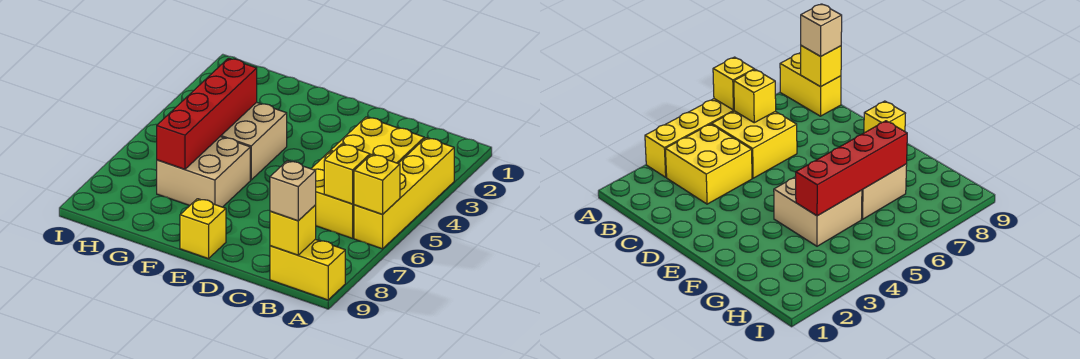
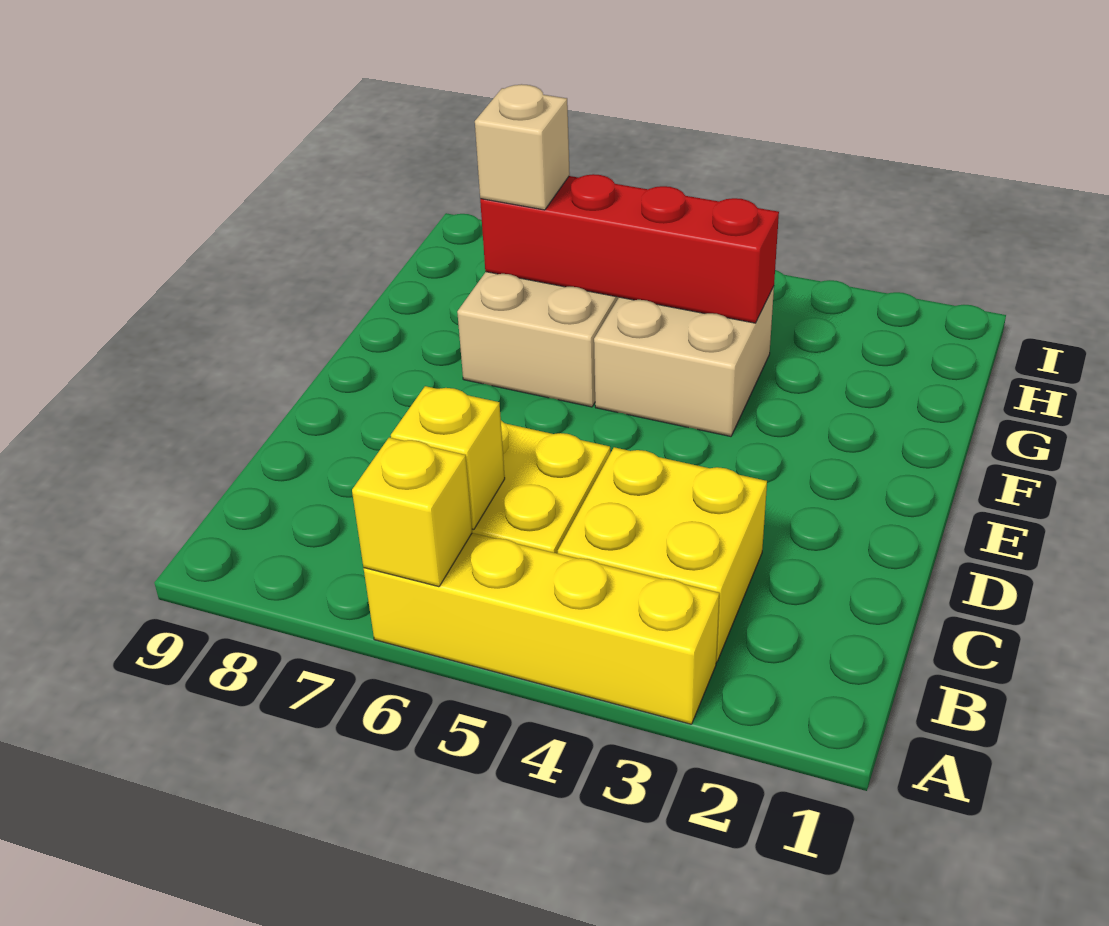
yellow brick A9:B9 level 1 -> none
yellow brick B9 level 2 -> none
tan brick B9 level 3 -> tan brick G7 level 3
yellow brick E9 level 1 -> none

